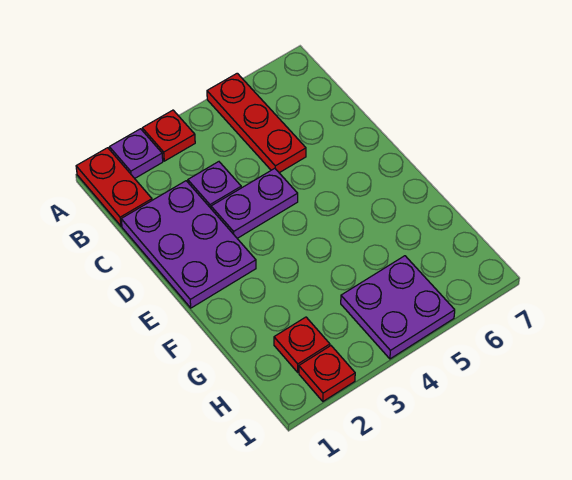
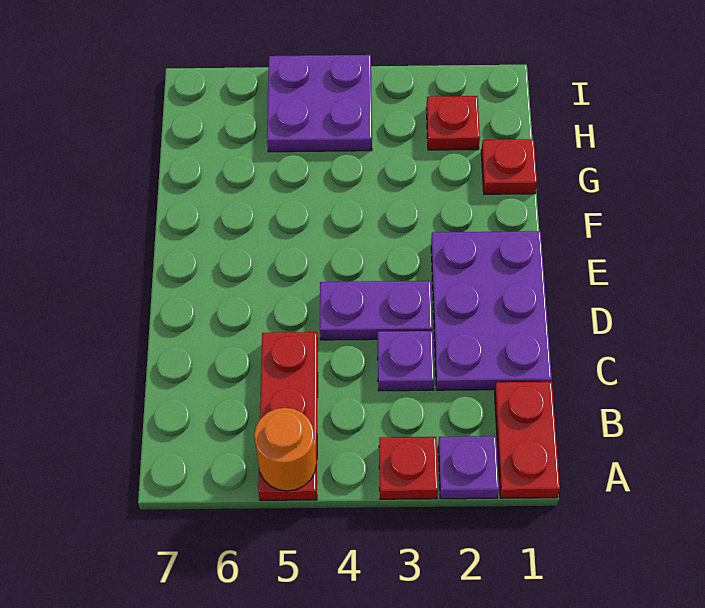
none -> orange round brick A5 level 2
red plate I2 level 1 -> red plate G1 level 1

